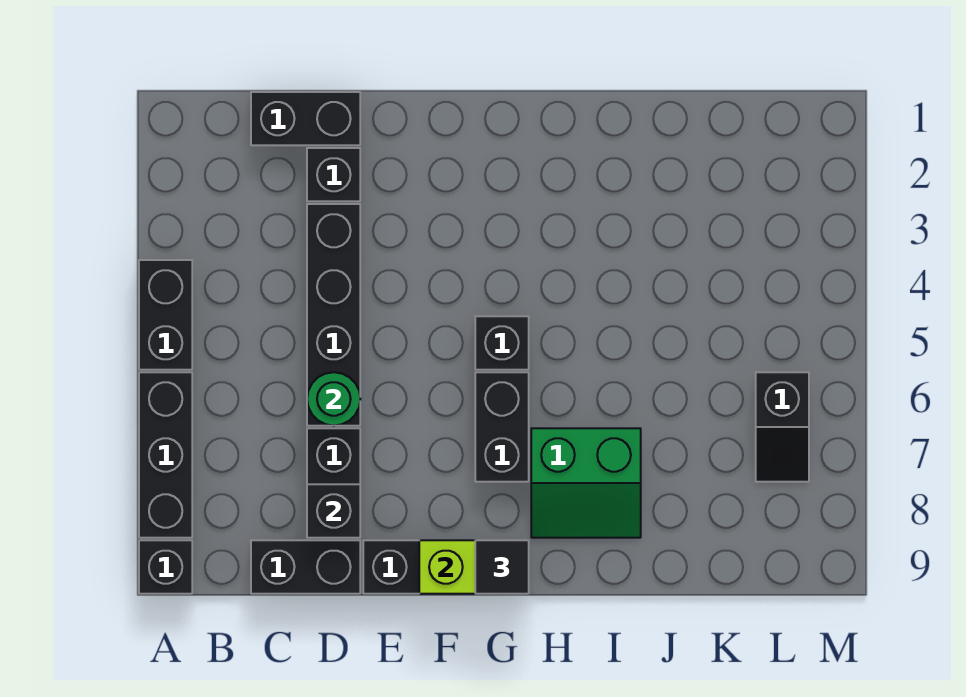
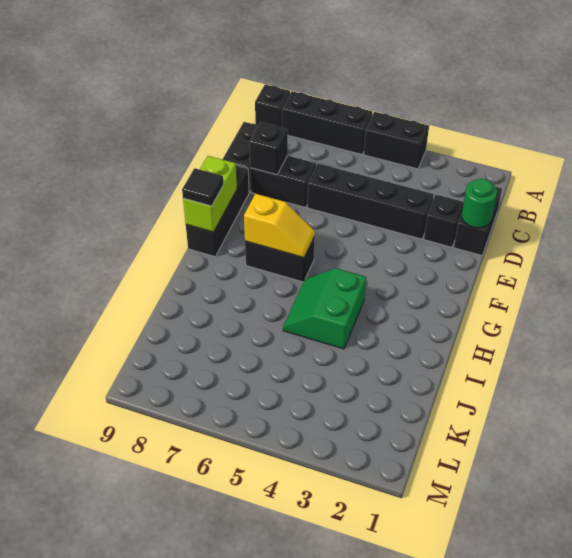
green round brick D6 level 2 -> green round brick D1 level 2
black brick G5 level 1 -> none
none -> yellow slope G6:G7 level 2 top 7
green slope H7:I8 level 1 top 7 -> green slope H4:I5 level 1 top 4
black slope L6:L7 level 1 top 6 -> none

